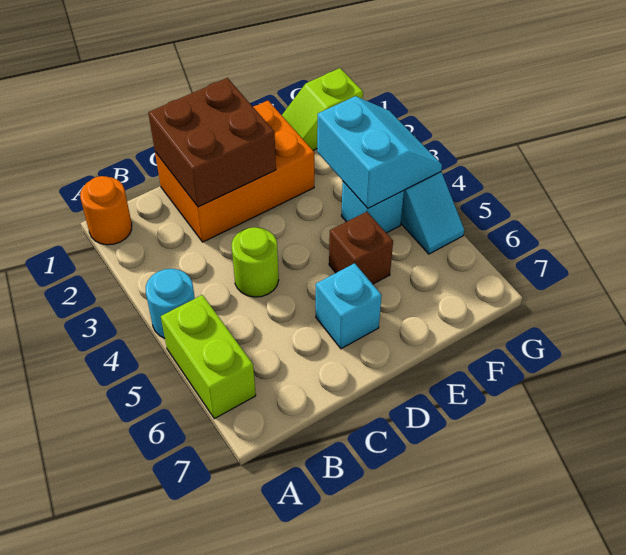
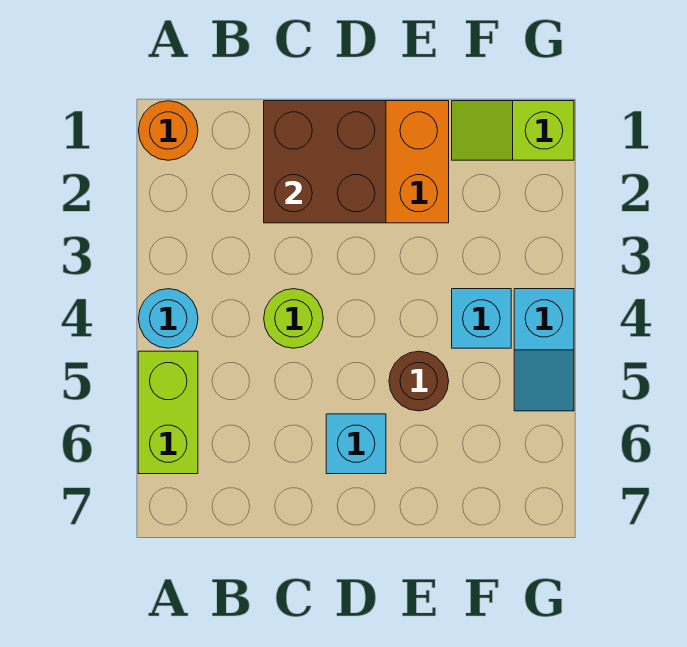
brown brick E5 level 1 -> brown round brick E5 level 1
cyan slope F3:G4 level 2 top F -> none

